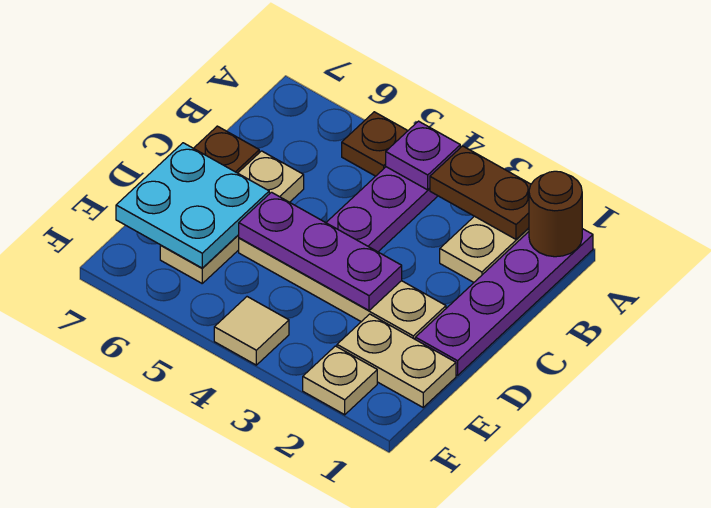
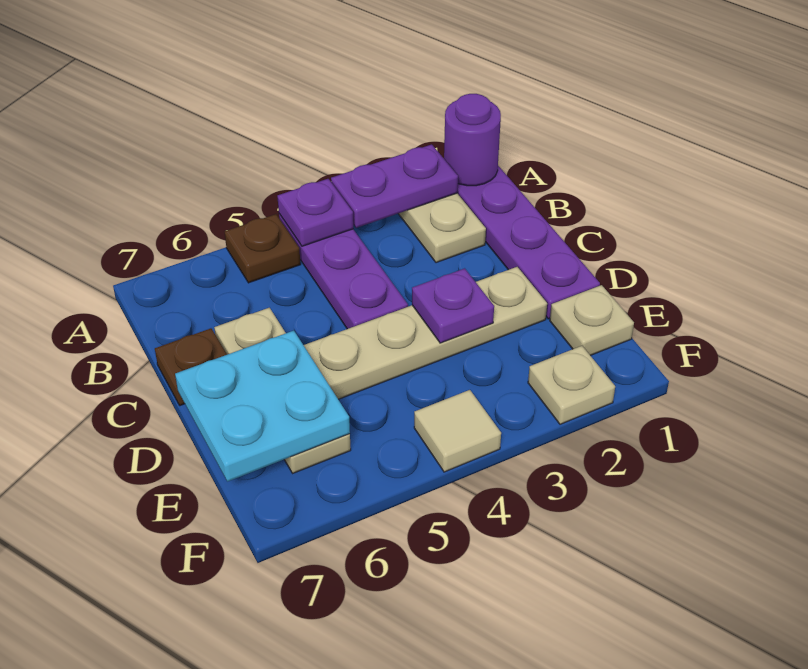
brown round brick A1 level 2 -> purple round brick A1 level 2
brown plate A2:A3 level 2 -> purple plate A2:A3 level 2
purple plate D3:D5 level 2 -> purple plate D3 level 2
tan plate E1:E2 level 1 -> tan plate E1 level 1

